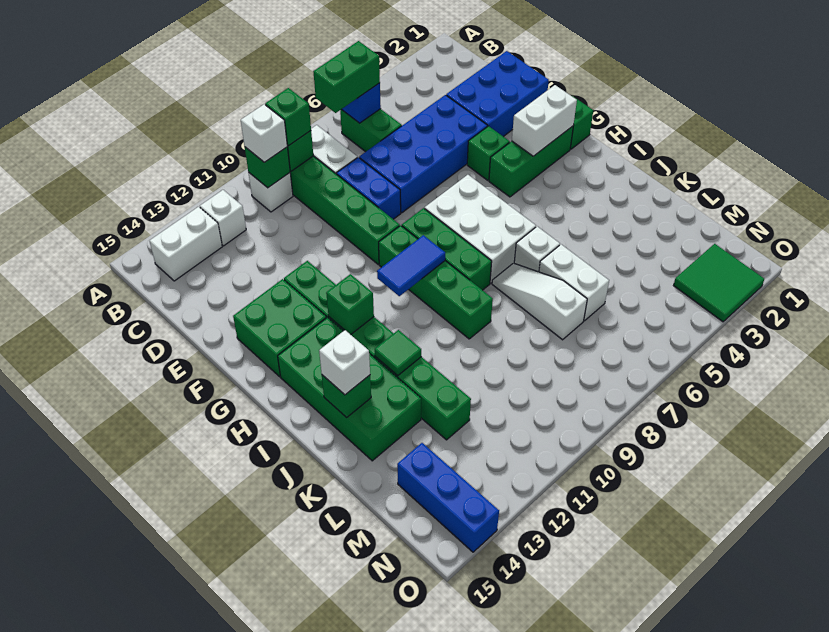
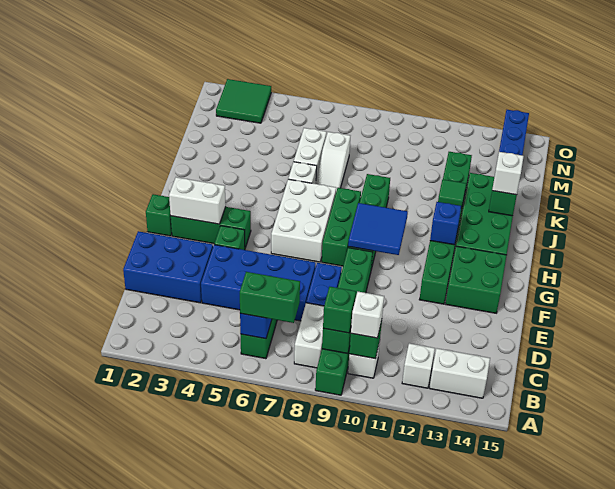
blue tile H9:H10 level 2 -> blue tile G9:H10 level 2
green brick H12 level 2 -> blue brick H12 level 2

